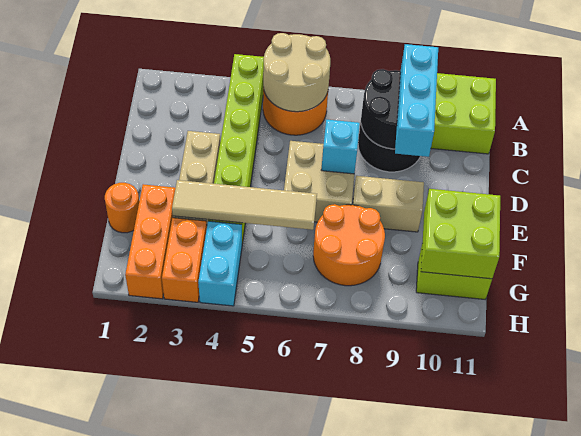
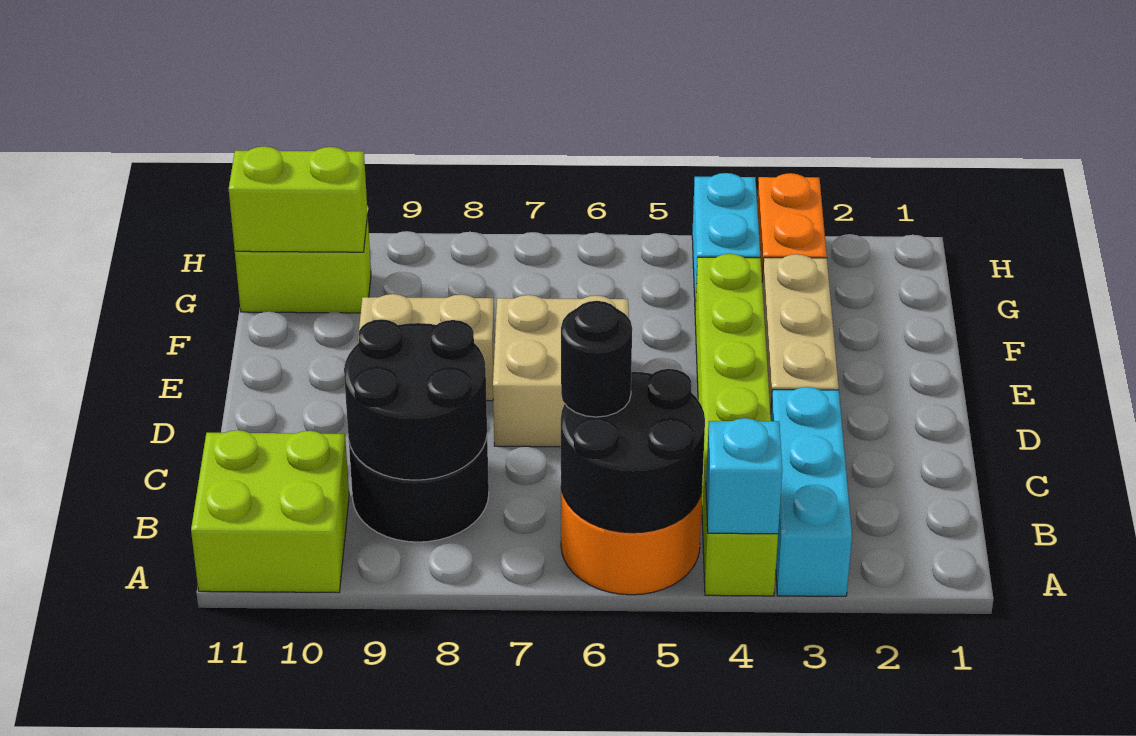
tan round brick A5:B6 level 2 -> black round brick A5:B6 level 2
none -> black round brick B6 level 3
cyan brick B9:D9 level 3 -> cyan brick A3:C3 level 1
cyan brick D7 level 2 -> cyan brick A4 level 2
orange round brick F1 level 1 -> none
orange brick F2:H2 level 1 -> none
tan tile F3:F6 level 2 -> none
orange round brick F7:G8 level 1 -> none
lime brick F10:G11 level 2 -> lime brick G10:G11 level 2

